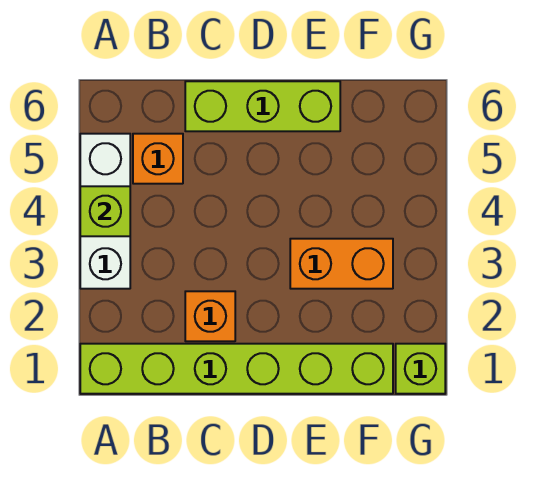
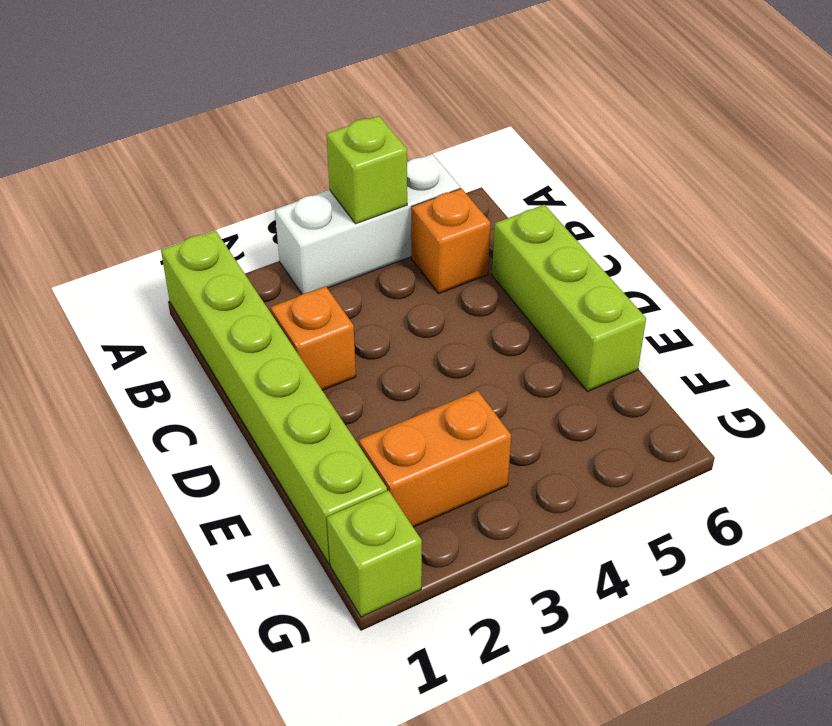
orange brick E3:F3 level 1 -> orange brick F2:F3 level 1

